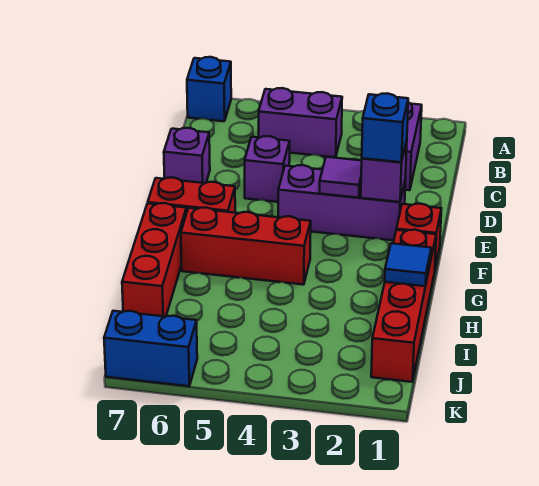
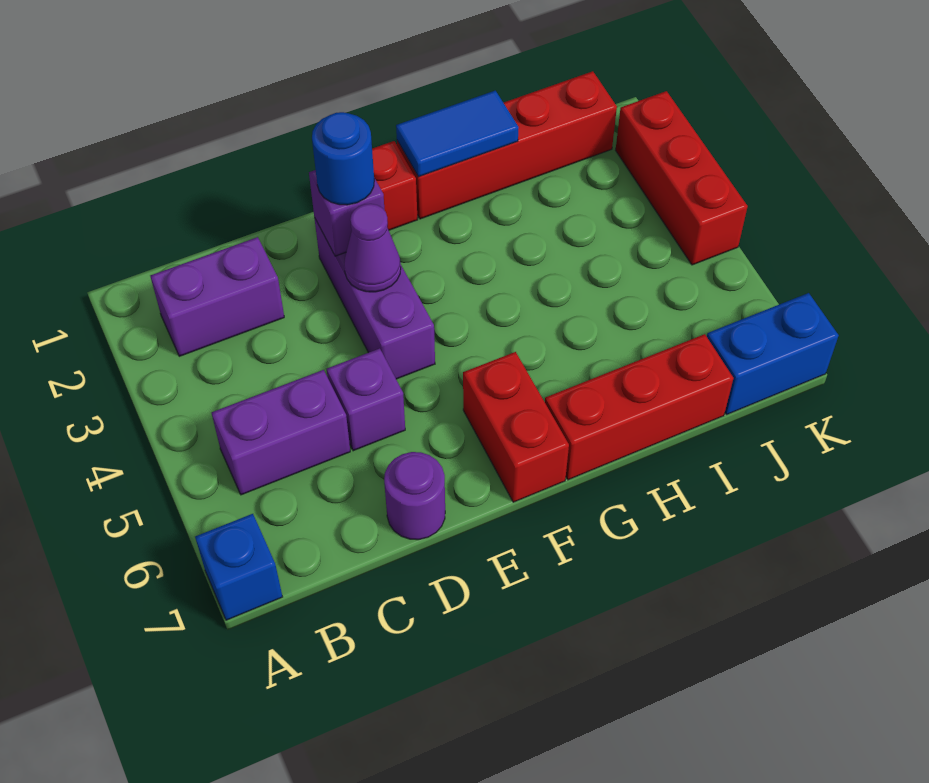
purple brick B4:B5 level 1 -> purple brick B5:C5 level 1
purple brick D7 level 1 -> purple round brick D7 level 1
blue brick E2 level 3 -> blue round brick E2 level 3
purple tile E3 level 2 -> purple cone E3 level 2
red brick G4:G6 level 1 -> red brick K2:K4 level 1
blue tile H1 level 2 -> blue tile G1:H1 level 2
blue brick K6:K7 level 1 -> blue brick J7:K7 level 1

